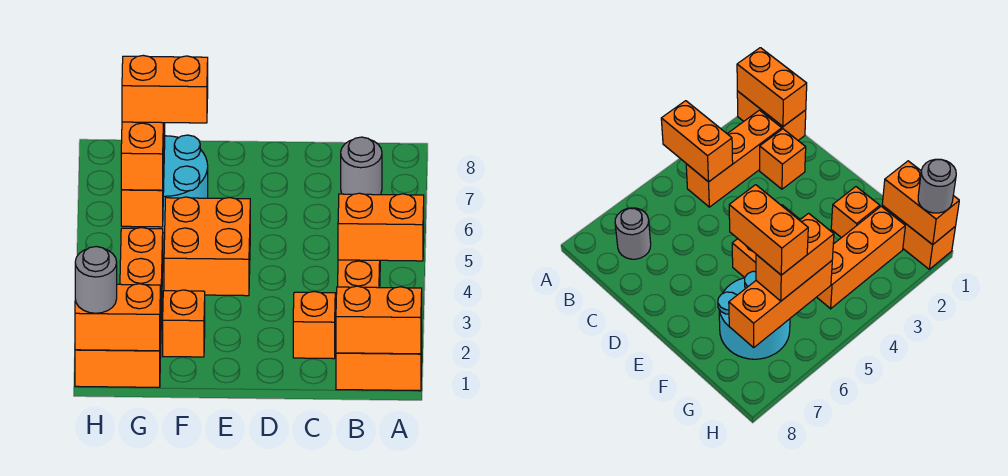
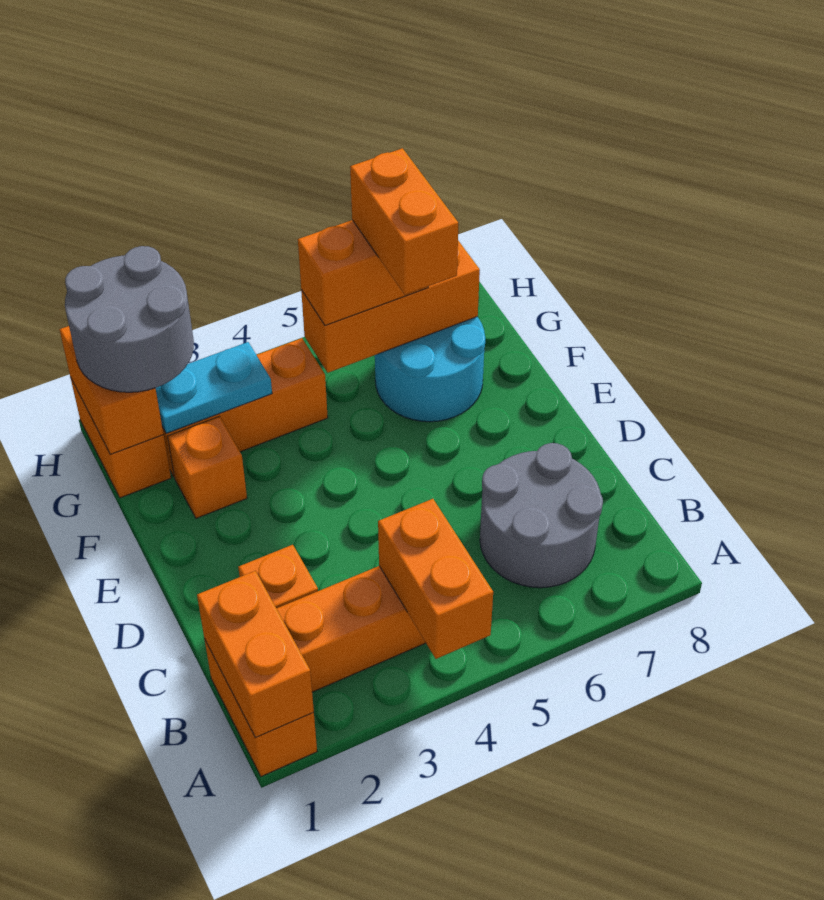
grey round brick B7 level 1 -> grey round brick B6:C7 level 1
orange brick E4:F5 level 1 -> none
none -> cyan plate G2:G3 level 2
grey round brick H1 level 3 -> grey round brick G1:H2 level 3

